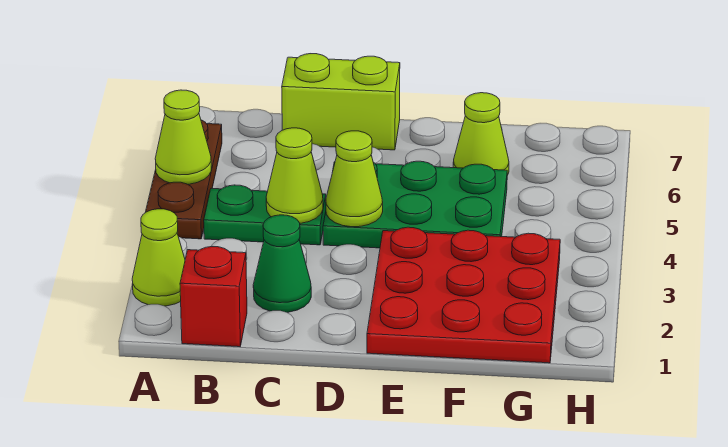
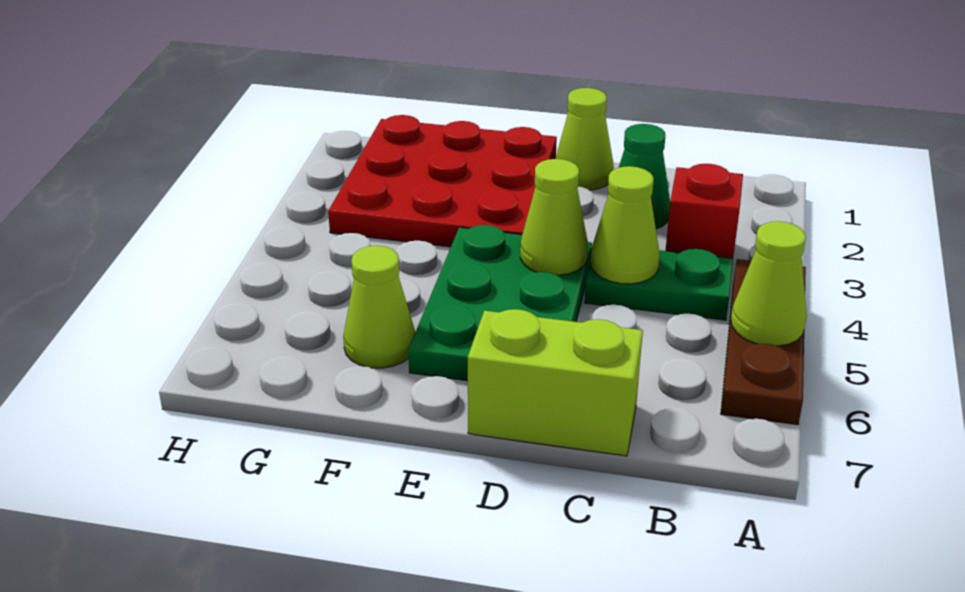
lime cone A2 level 1 -> lime cone D1 level 1
red brick B1 level 1 -> red brick B3 level 1
green plate D4:F5 level 1 -> green plate D4:E6 level 1

